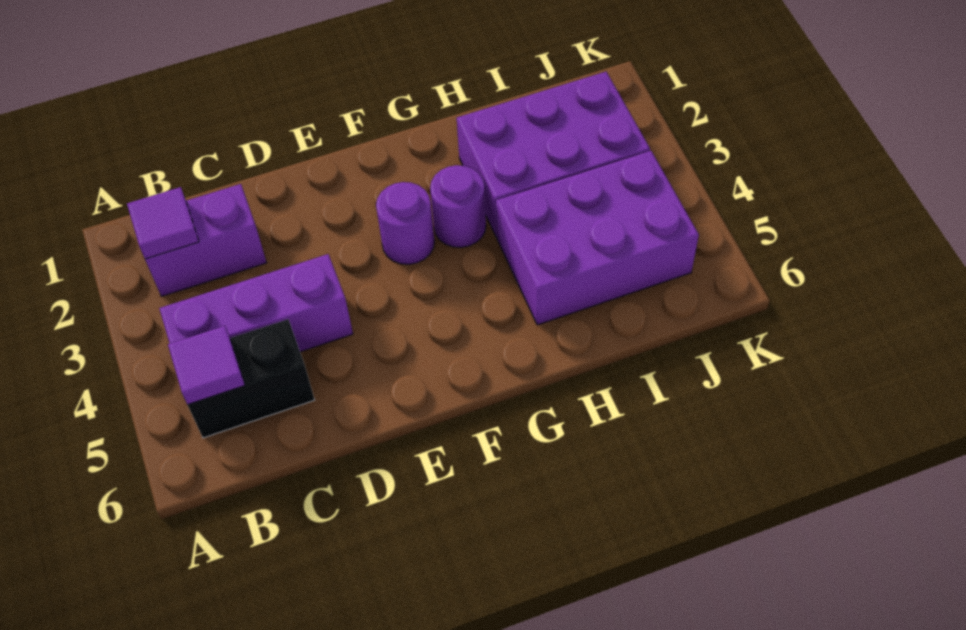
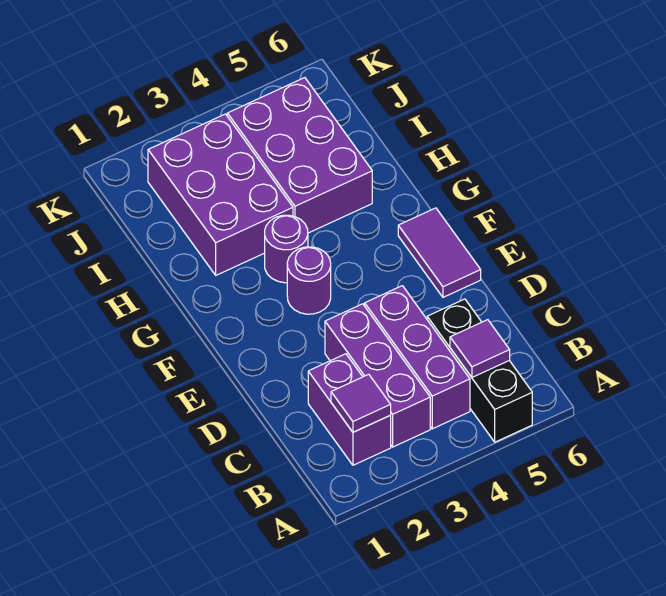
none -> purple brick B3:D3 level 1
black brick B5:C5 level 1 -> black brick A5:C5 level 1
none -> purple tile E6:F6 level 1

